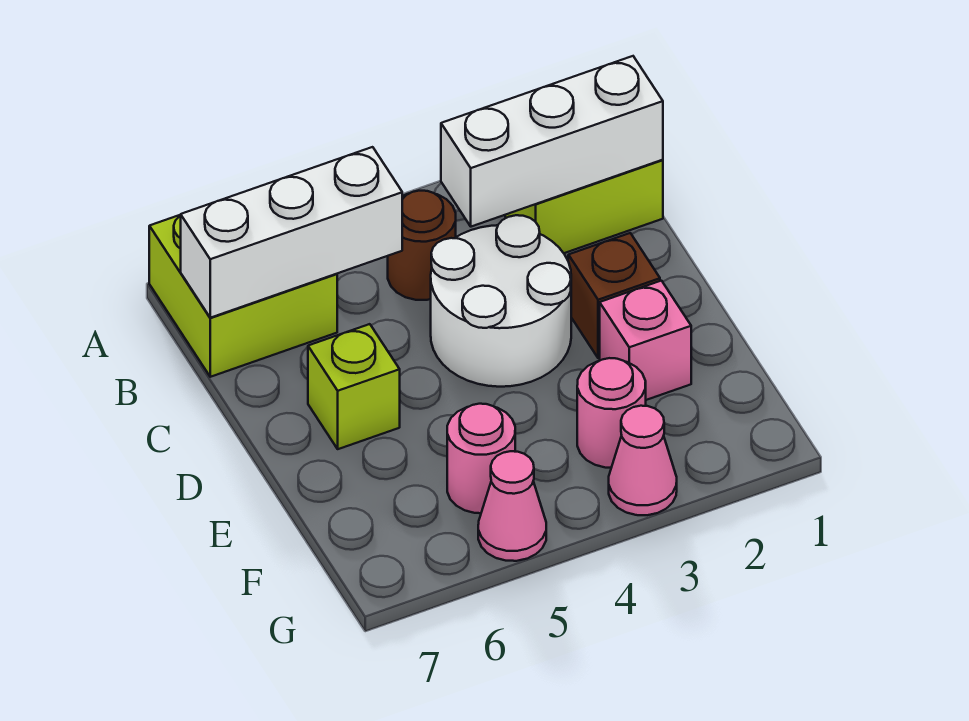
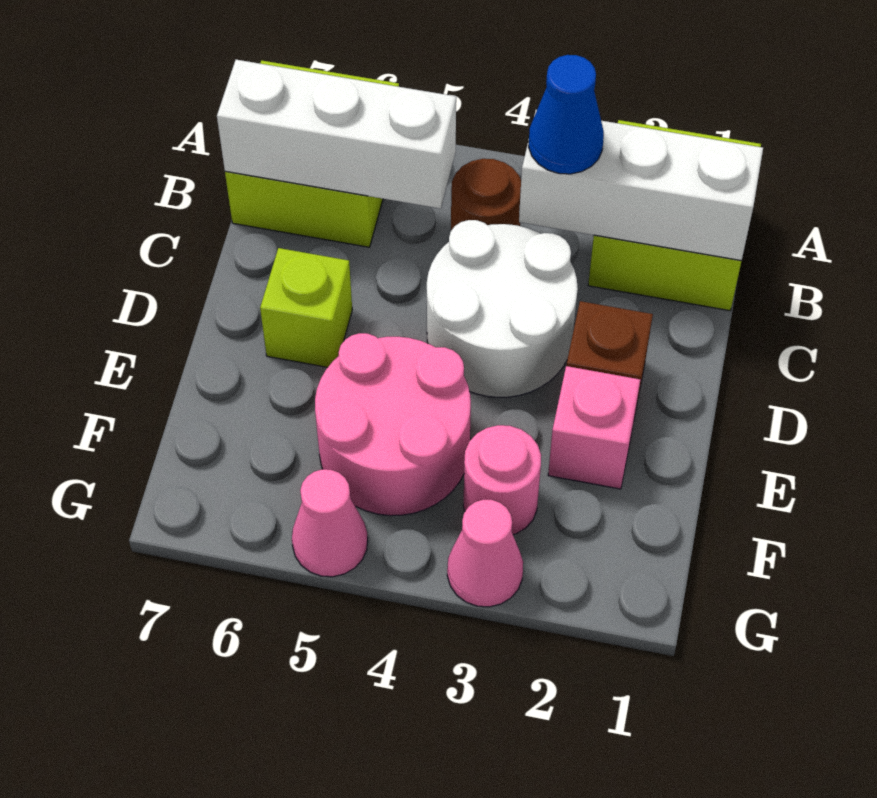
none -> blue cone B3 level 3
pink round brick F5 level 1 -> pink round brick E4:F5 level 1

